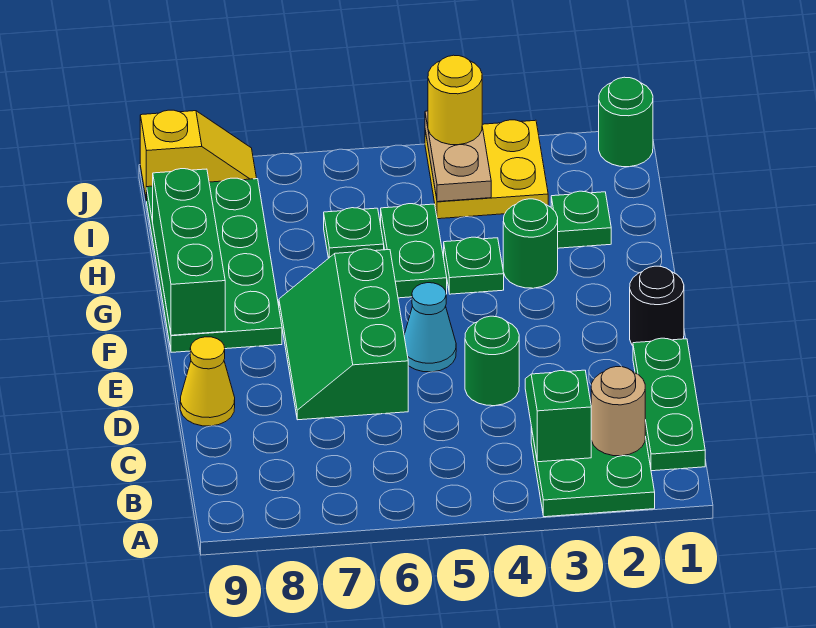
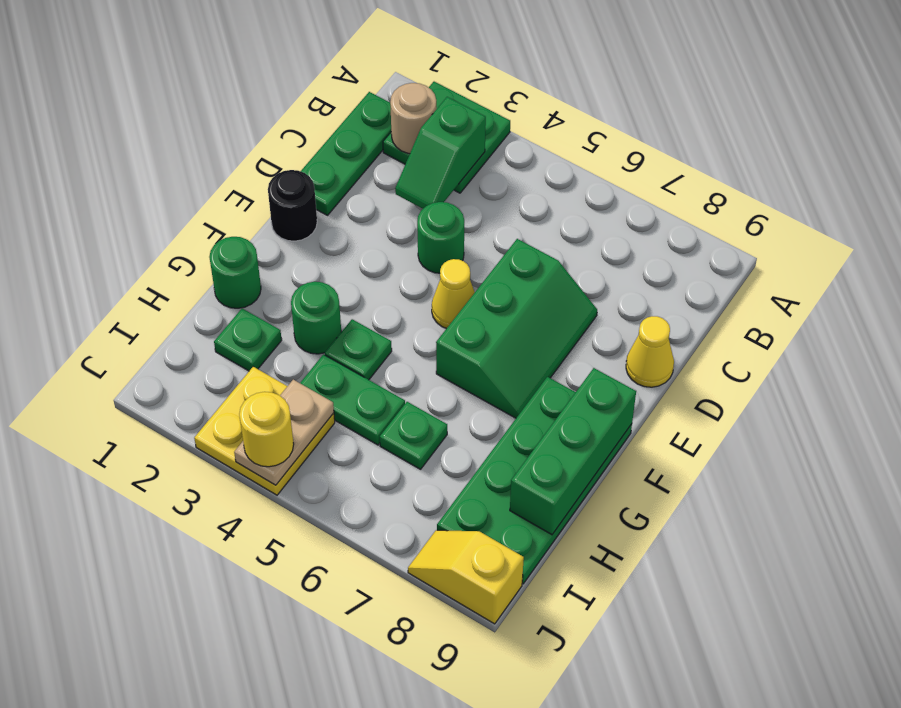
cyan cone E5 level 1 -> yellow cone E5 level 1
green plate G5:H5 level 1 -> green plate H4:H5 level 1
green round brick J1 level 1 -> green round brick G1 level 1

